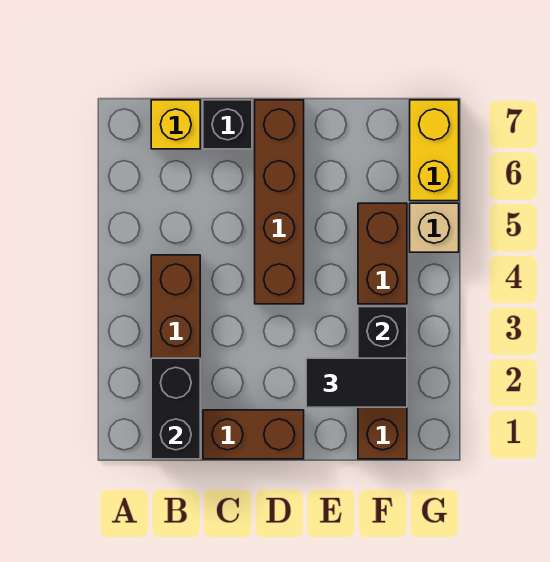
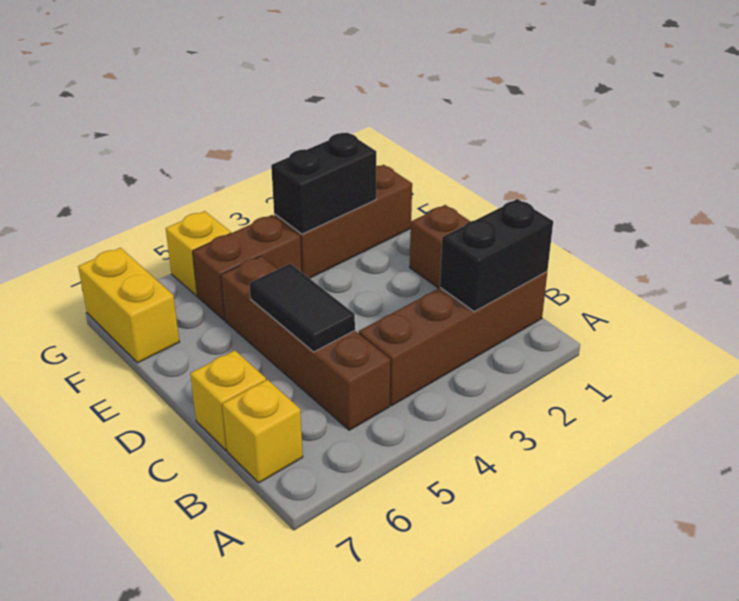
black brick C7 level 1 -> yellow brick C7 level 1
brown brick D4:D7 level 1 -> brown brick B5:E5 level 1
black tile E2:F2 level 3 -> black tile C5:D5 level 2
tan brick G5 level 1 -> yellow brick G5 level 1
yellow brick G6:G7 level 1 -> yellow brick F7:G7 level 1

